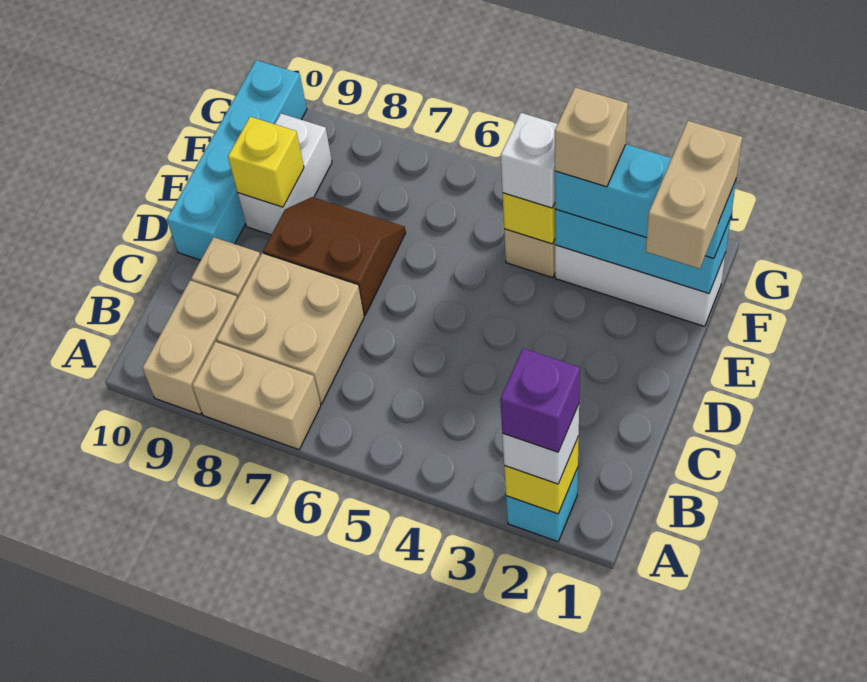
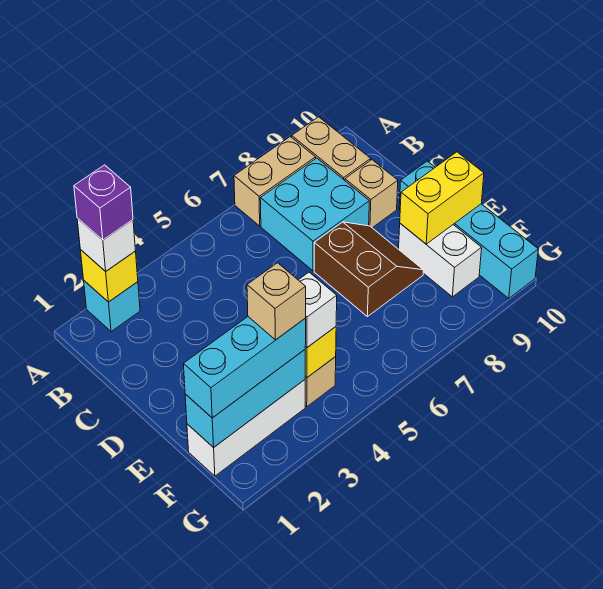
tan brick B7:C8 level 1 -> cyan brick B7:C8 level 1
brown slope D7:E8 level 1 top D -> brown slope D7:E8 level 1 top 7
tan brick E1:F1 level 4 -> none
yellow brick E9 level 2 -> yellow brick E9:E10 level 2

